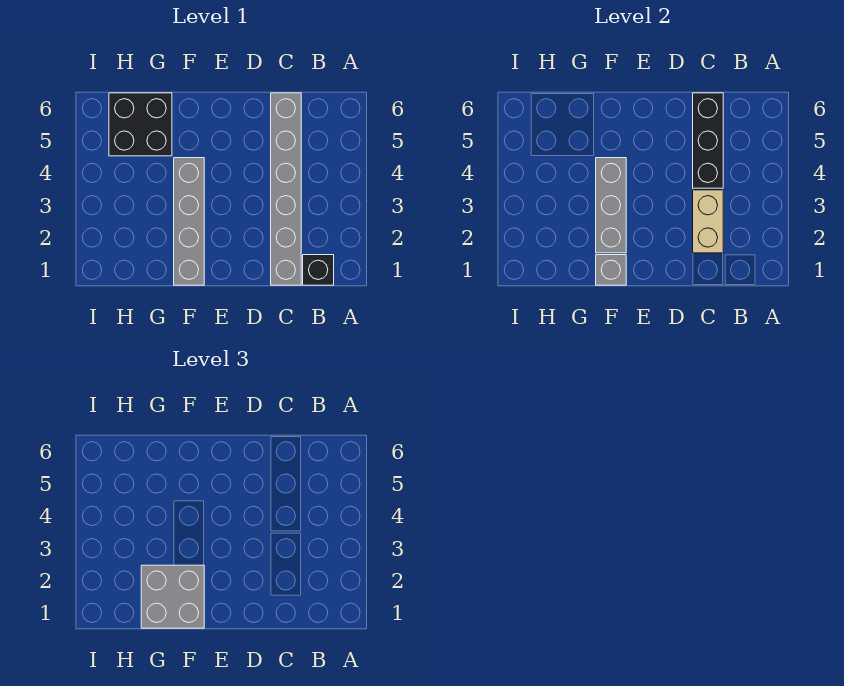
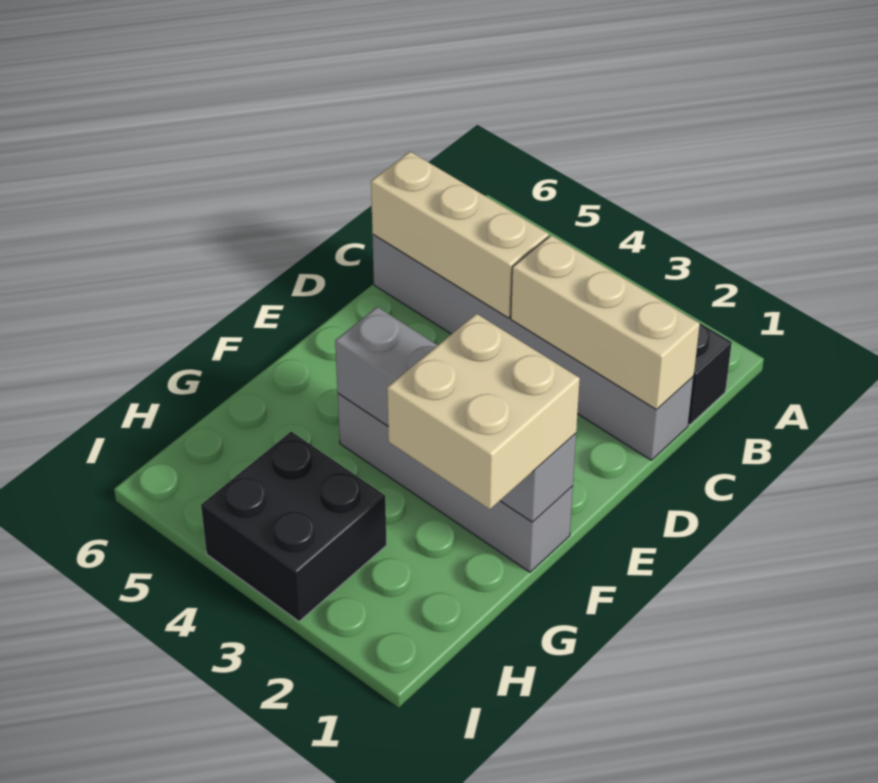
tan brick C2:C3 level 2 -> tan brick C1:C3 level 2
black brick C4:C6 level 2 -> tan brick C4:C6 level 2
grey brick F1:G2 level 3 -> tan brick F1:G2 level 3
black brick G5:H6 level 1 -> black brick H3:I4 level 1

